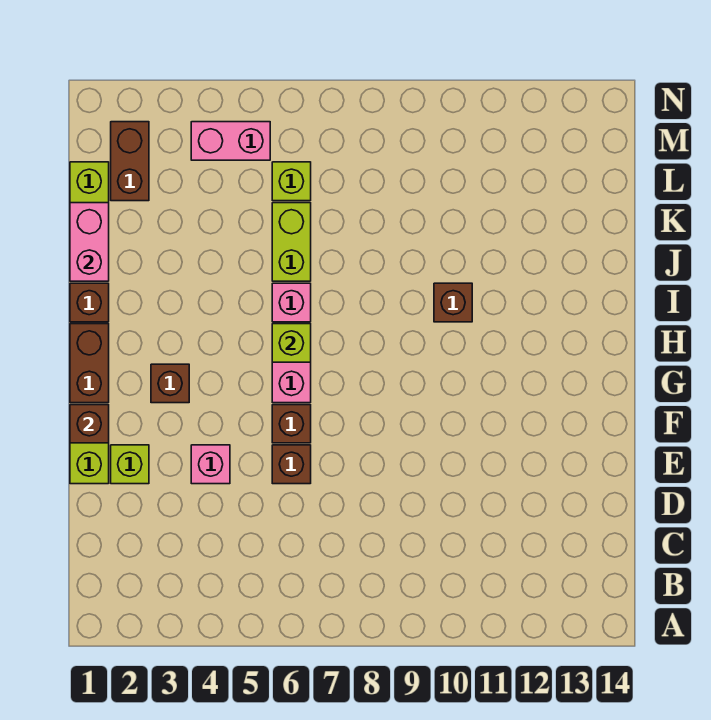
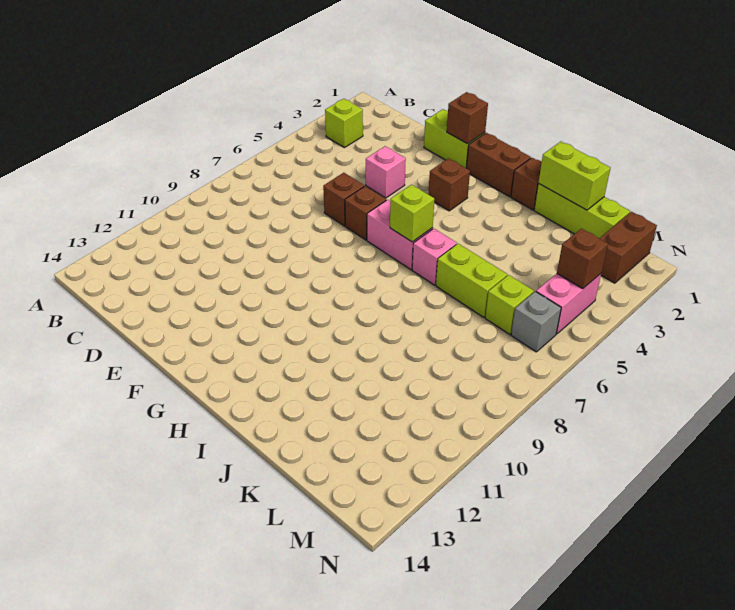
lime brick E2 level 1 -> lime brick B3 level 1
brown brick I10 level 1 -> brown brick M4 level 2
pink brick J1:K1 level 2 -> lime brick J1:K1 level 2
brown brick L2:M2 level 1 -> brown brick M1:M2 level 1
none -> grey brick M6 level 1

